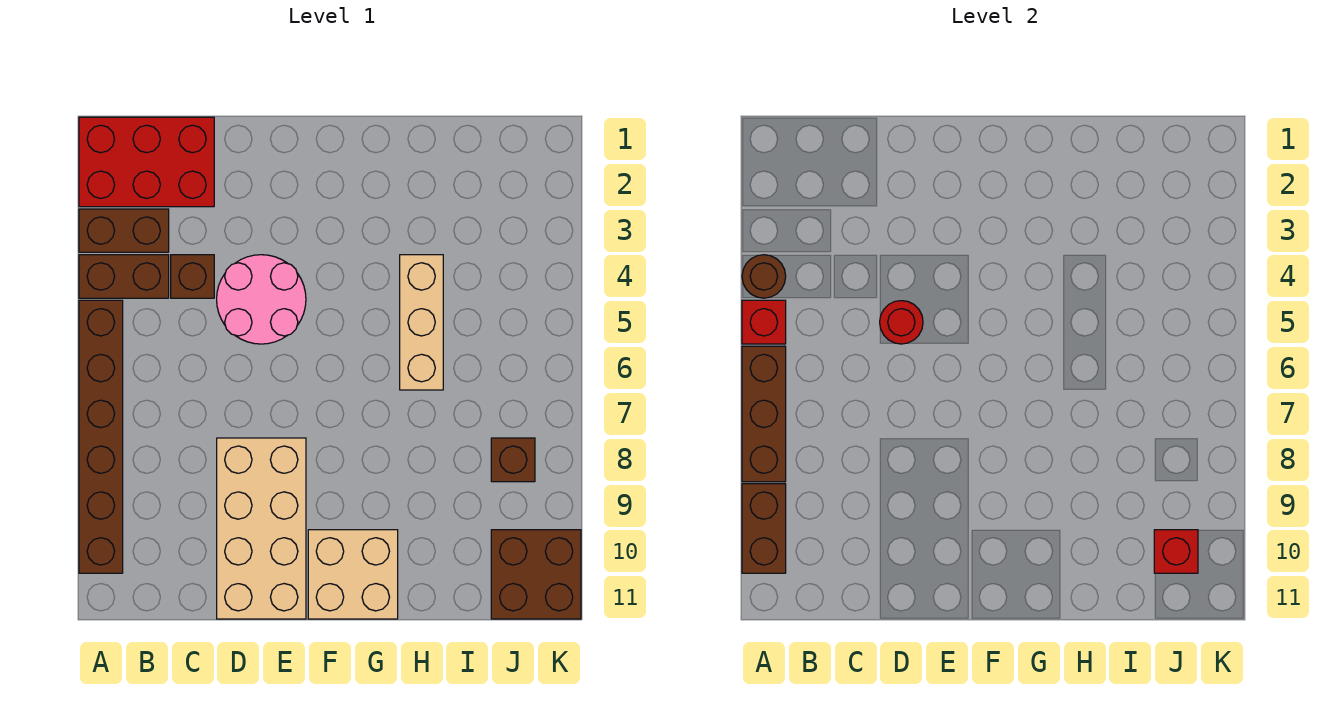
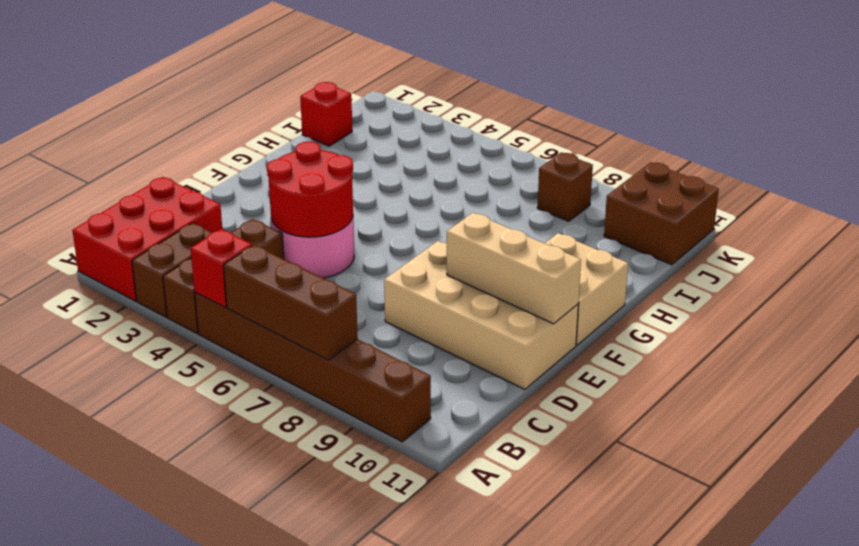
brown round brick A4 level 2 -> none
brown brick A9:A10 level 2 -> none
red round brick D5 level 2 -> red round brick D4:E5 level 2
tan brick H4:H6 level 1 -> tan brick E9:E11 level 2
red brick J10 level 2 -> red brick I1 level 1

